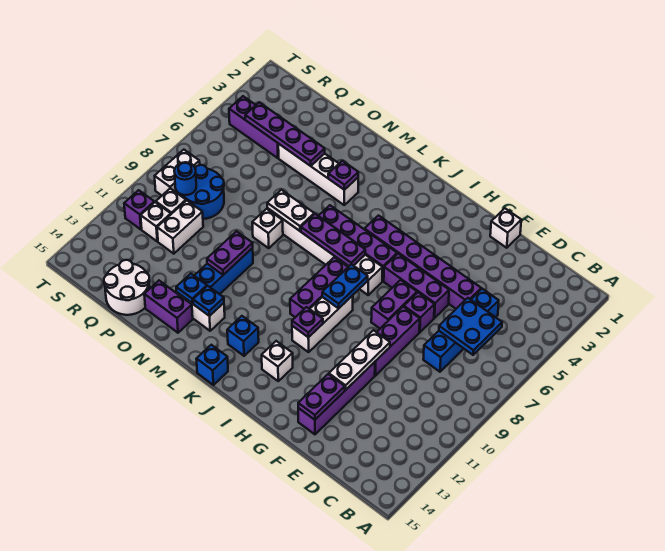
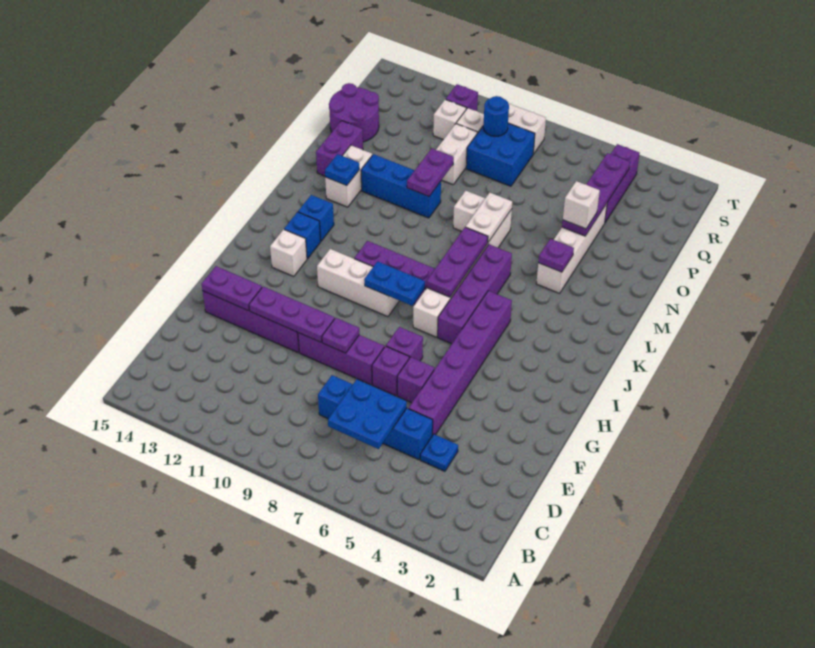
white brick F1 level 1 -> white brick O4 level 3
purple brick F6:H6 level 1 -> purple brick F6 level 1
white plate F10:F12 level 2 -> purple plate F10:F12 level 2
purple brick G7:G8 level 1 -> purple brick G7 level 1
purple plate I11 level 2 -> purple plate F9 level 2
blue brick K15 level 1 -> blue brick J13 level 1
purple plate N10:N11 level 2 -> purple plate N10:O10 level 2
blue plate N13 level 2 -> blue plate D4 level 1
white round brick P14:Q15 level 1 -> purple round brick P14:Q15 level 1
blue round brick Q8:R9 level 1 -> blue brick Q8:R9 level 1
white brick Q10:Q11 level 1 -> white brick P10:Q10 level 1

